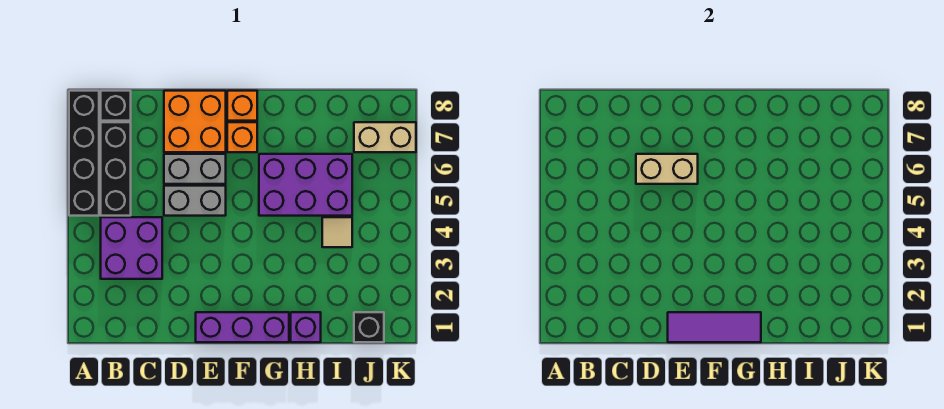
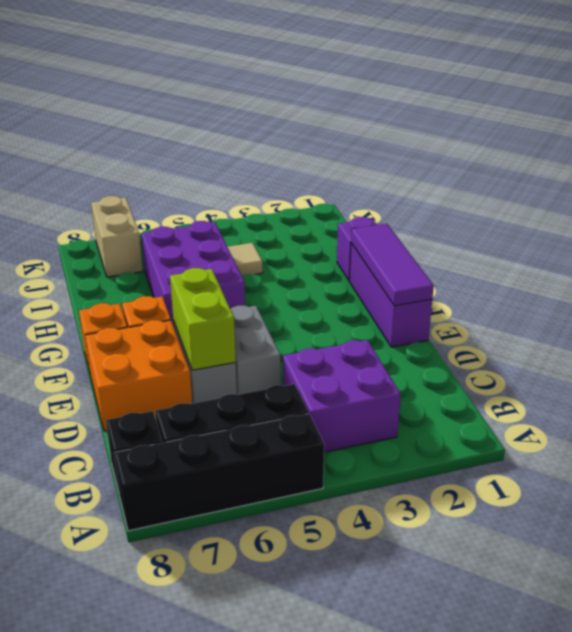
tan brick D6:E6 level 2 -> lime brick D6:E6 level 2
black brick J1 level 1 -> none

